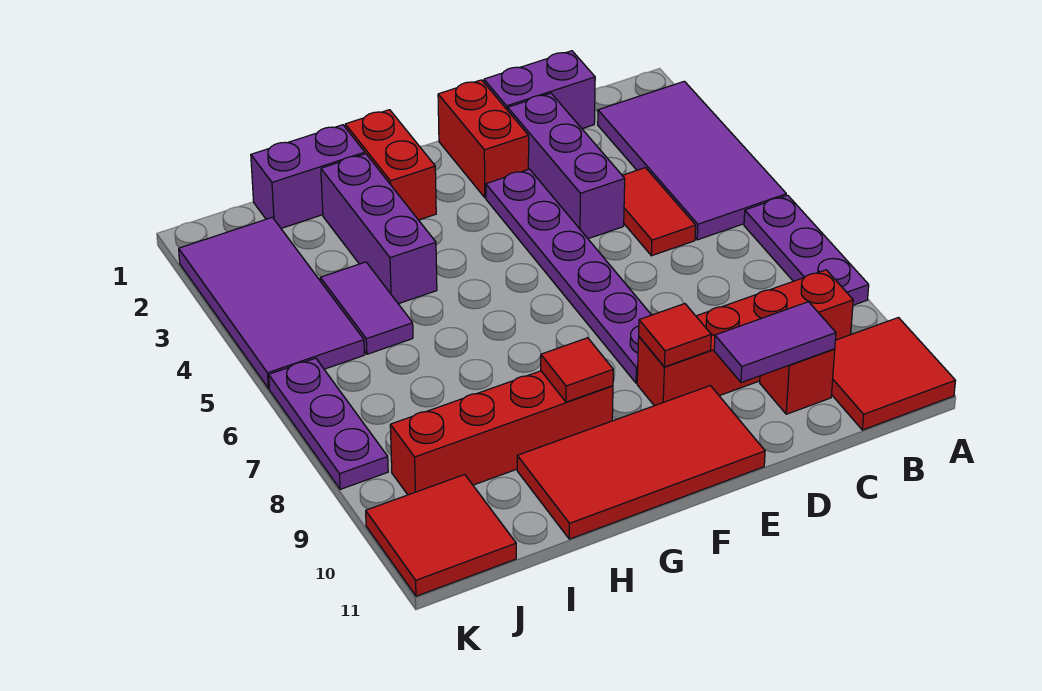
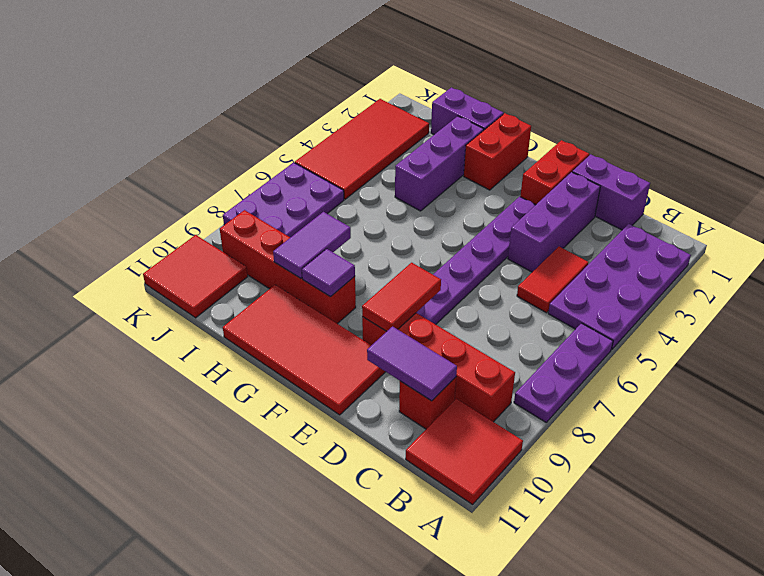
purple tile A2:B5 level 1 -> purple plate A2:B5 level 1
red tile E9 level 2 -> red tile E8:E9 level 2
red tile G9 level 2 -> purple tile G9 level 2
purple tile I4:I5 level 1 -> purple tile H8:H9 level 2
purple tile J2:K5 level 1 -> red tile J2:K5 level 1
purple plate K6:K8 level 1 -> purple plate J6:K8 level 1

